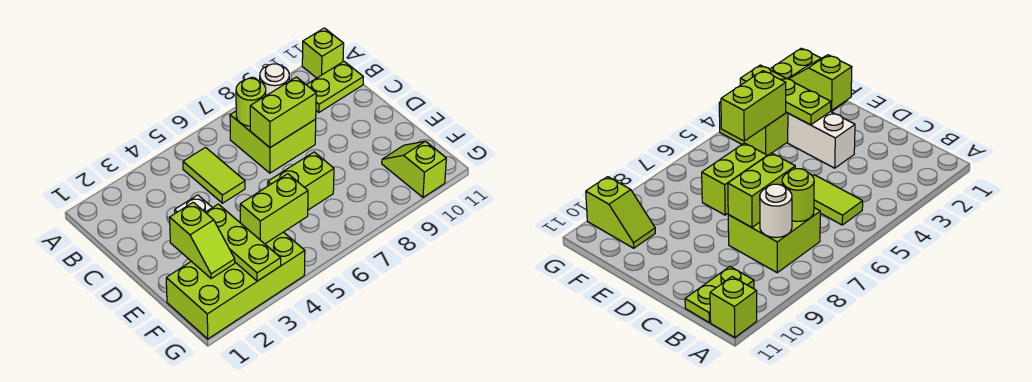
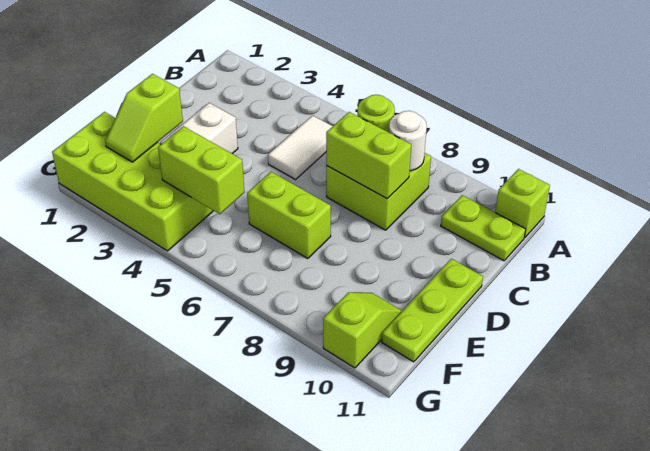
lime tile B5:C5 level 1 -> white tile B5:C5 level 1
lime plate E3:G3 level 2 -> lime plate D11:F11 level 1

